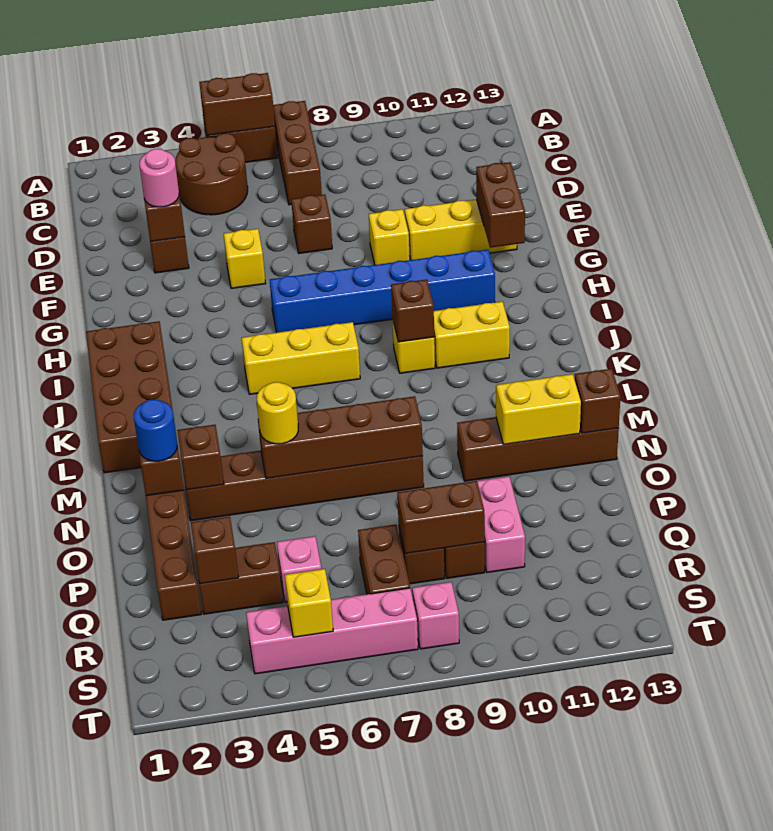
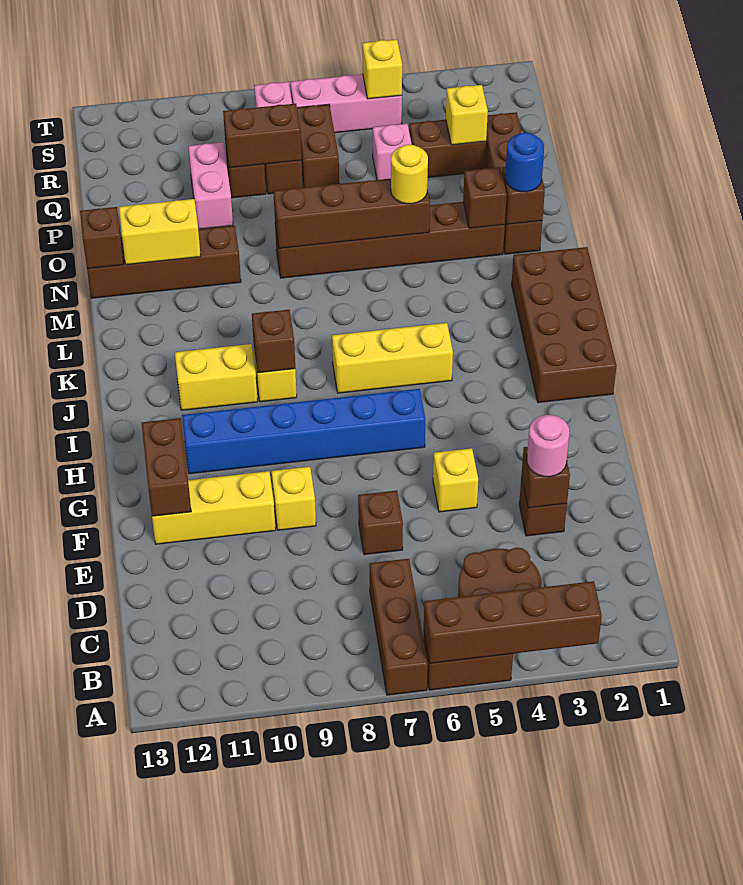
brown brick A5:A6 level 2 -> brown brick A3:A6 level 2
brown brick Q3 level 2 -> yellow brick Q3 level 2
pink brick S4:S7 level 1 -> pink brick S5:S7 level 1

